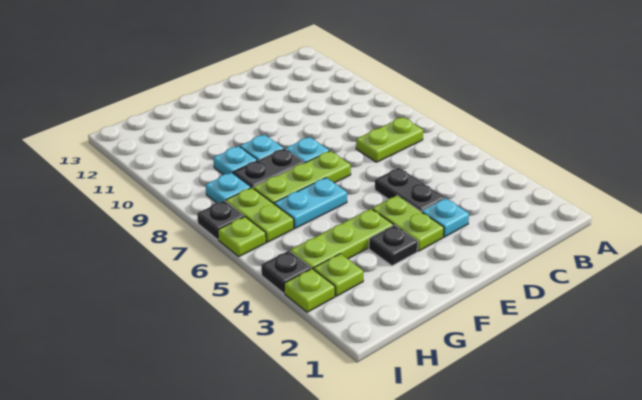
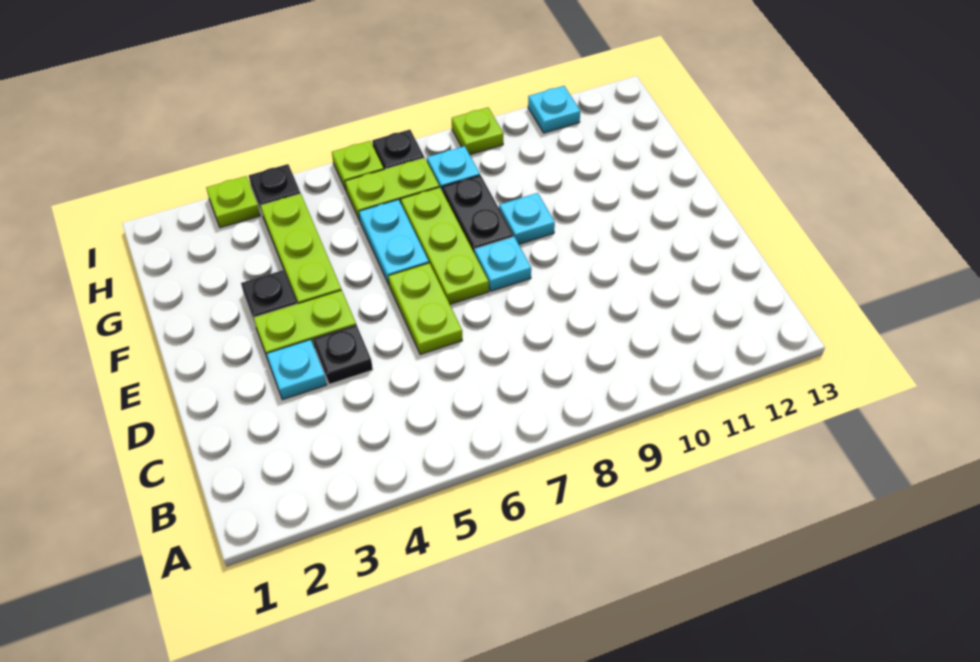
lime plate B7:C7 level 1 -> lime plate D6:E6 level 1
black plate D4:D5 level 1 -> black plate D4 level 1
cyan plate G9 level 1 -> cyan plate I11 level 1
lime plate H3 level 1 -> lime plate I9 level 1

